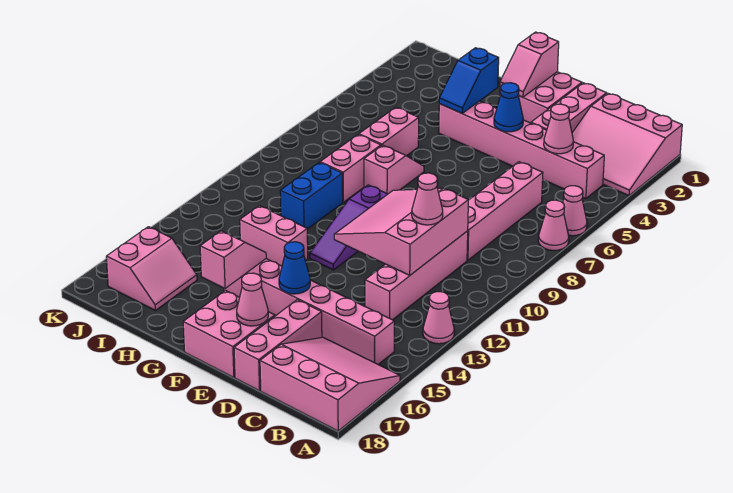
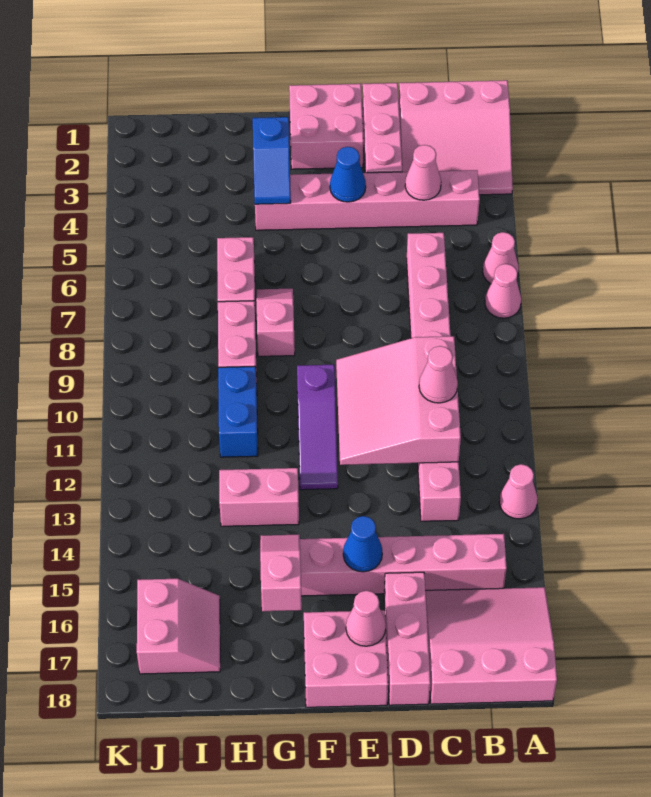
pink slope F1:F2 level 2 top 1 -> none

